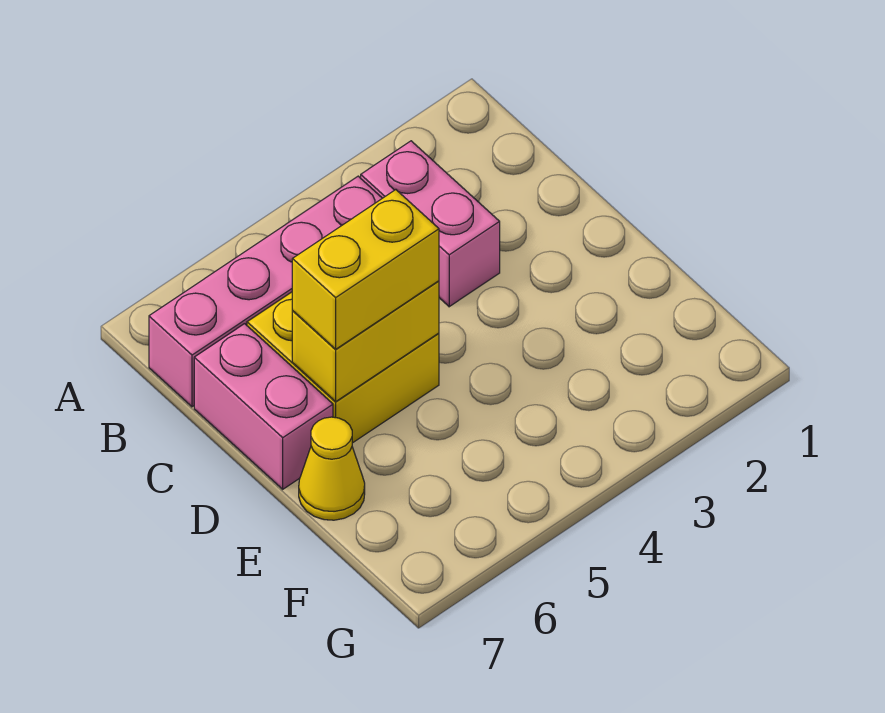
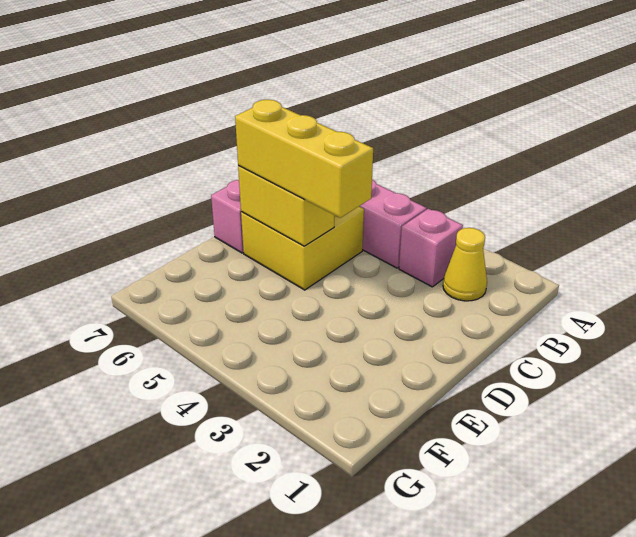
pink brick B3:C3 level 1 -> pink brick B3 level 1
yellow brick D5:D6 level 3 -> yellow brick D4:D6 level 3
yellow cone E7 level 1 -> yellow cone B2 level 1

